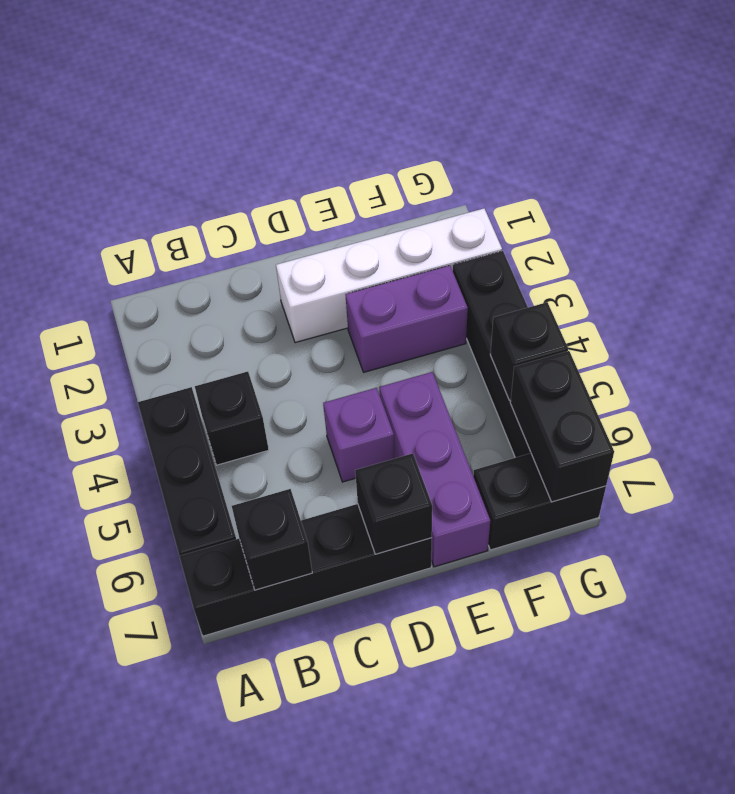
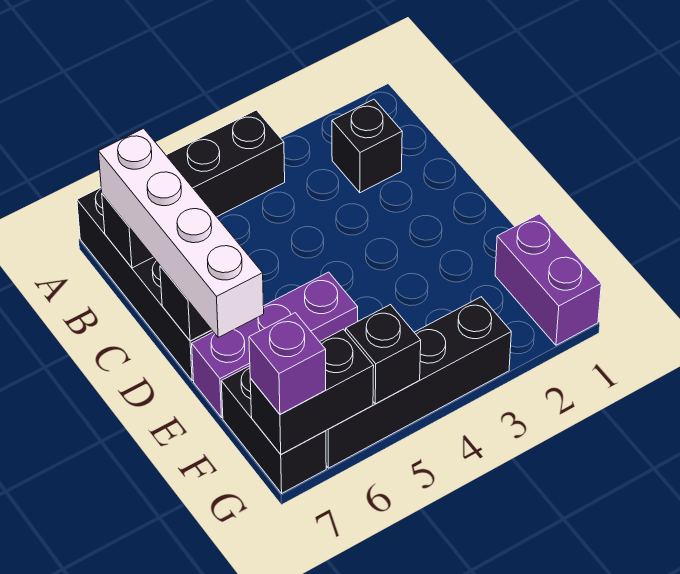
black brick B4 level 1 -> black brick B2 level 1
white brick D2:G2 level 1 -> white brick B7:E7 level 3
purple brick D5 level 1 -> purple brick G7 level 3
purple brick E3:F3 level 1 -> purple brick F1:G1 level 1

